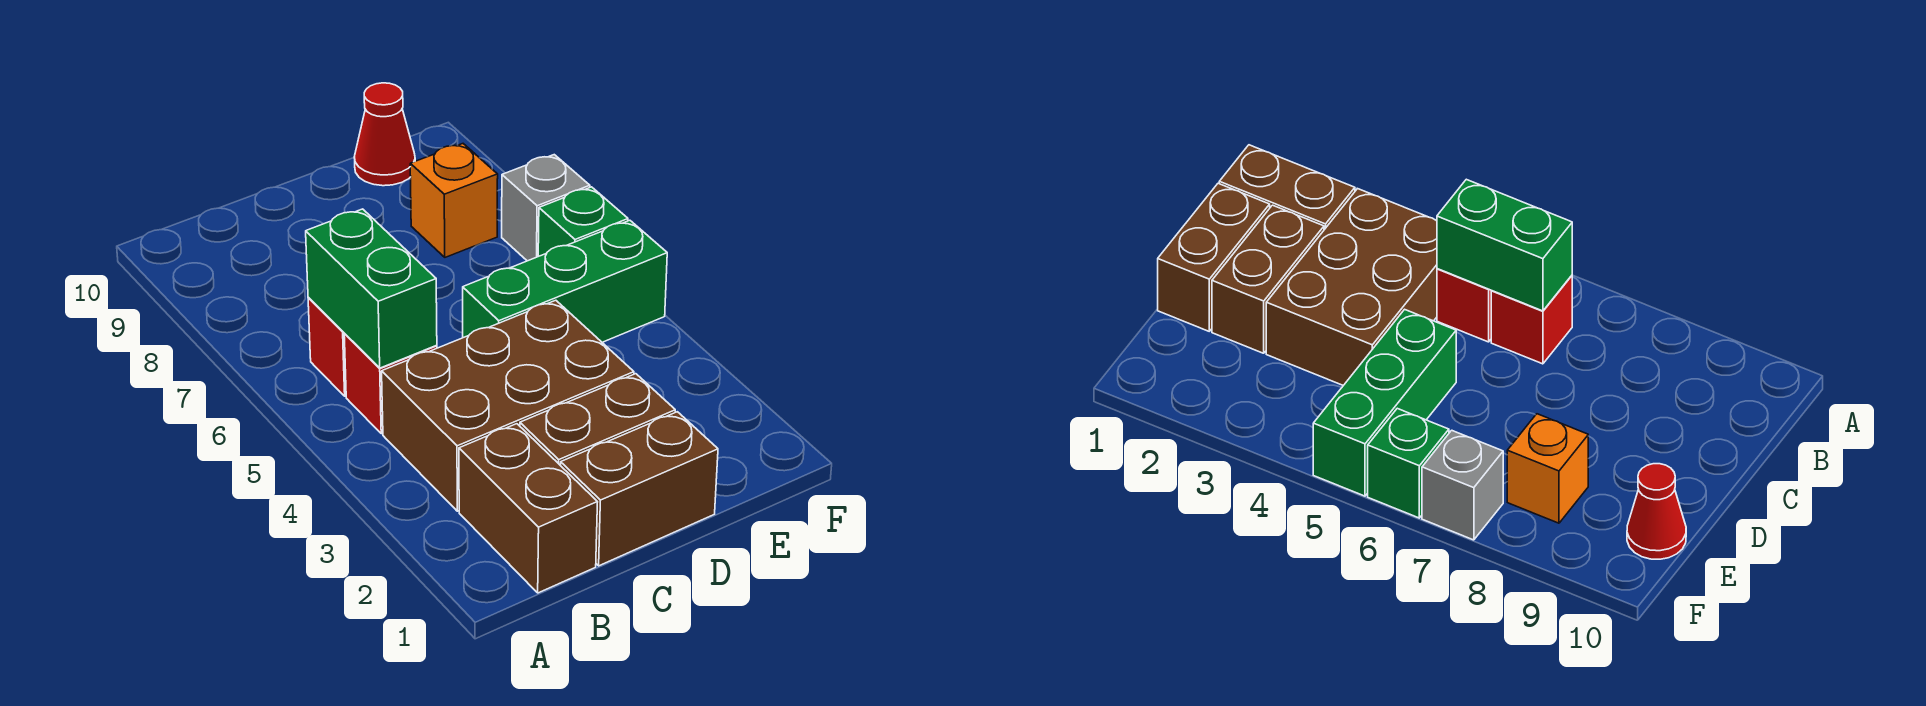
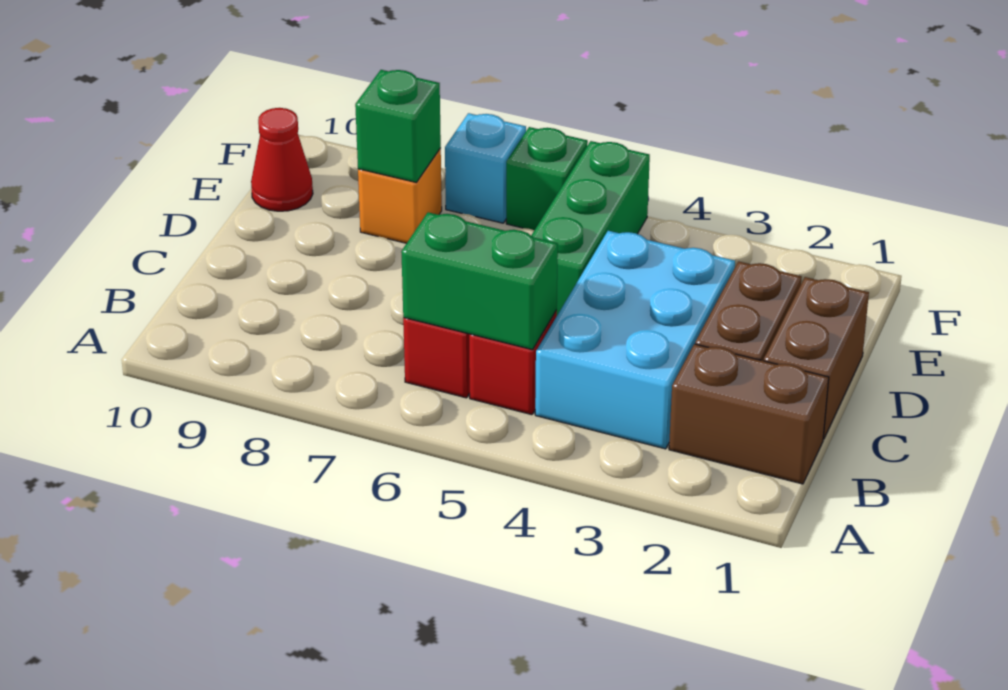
brown brick B3:D4 level 1 -> cyan brick B3:D4 level 1
none -> green brick E8 level 2
grey brick F7 level 1 -> cyan brick F7 level 1

